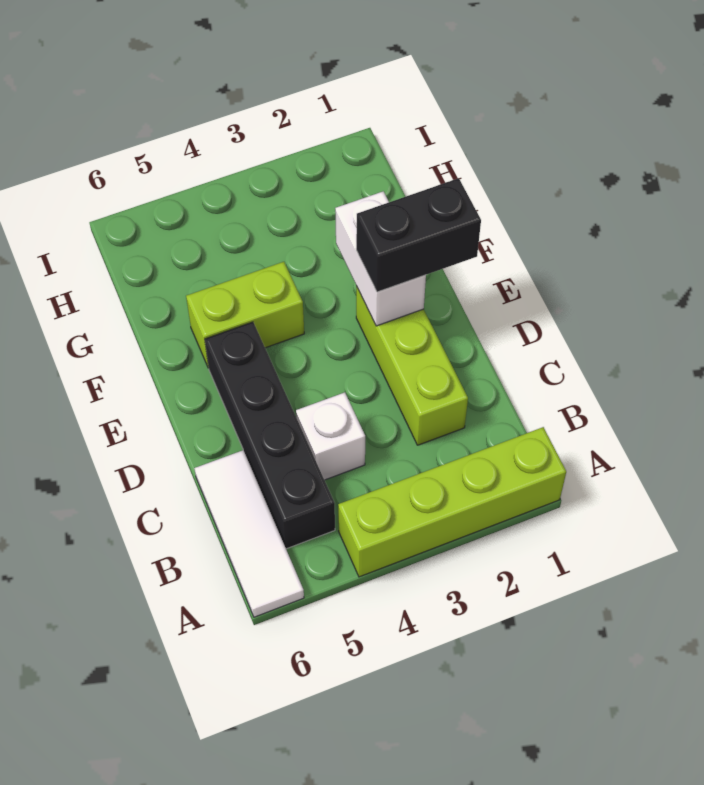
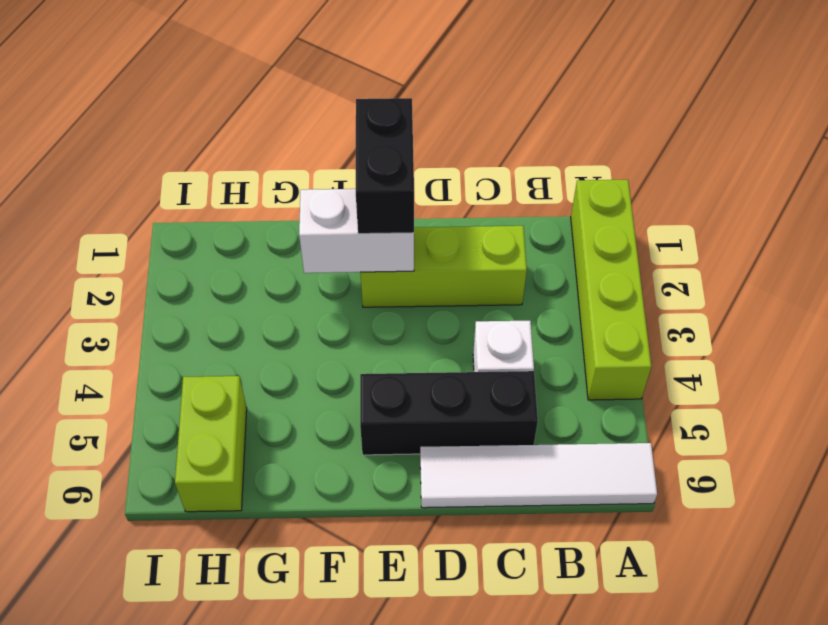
white tile A6:C6 level 1 -> white tile A6:D6 level 1
black brick B5:E5 level 1 -> black brick C5:E5 level 1
lime brick F4:F5 level 1 -> lime brick H5:H6 level 1

